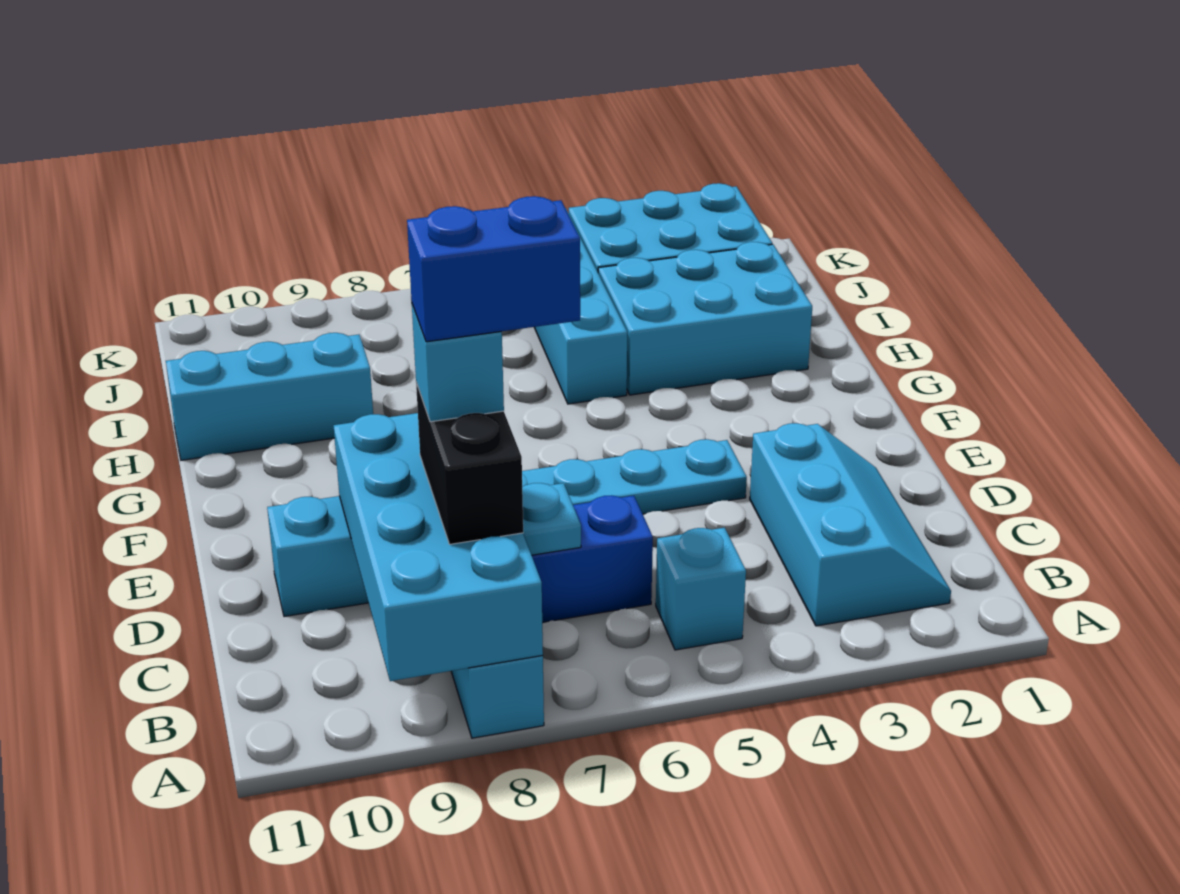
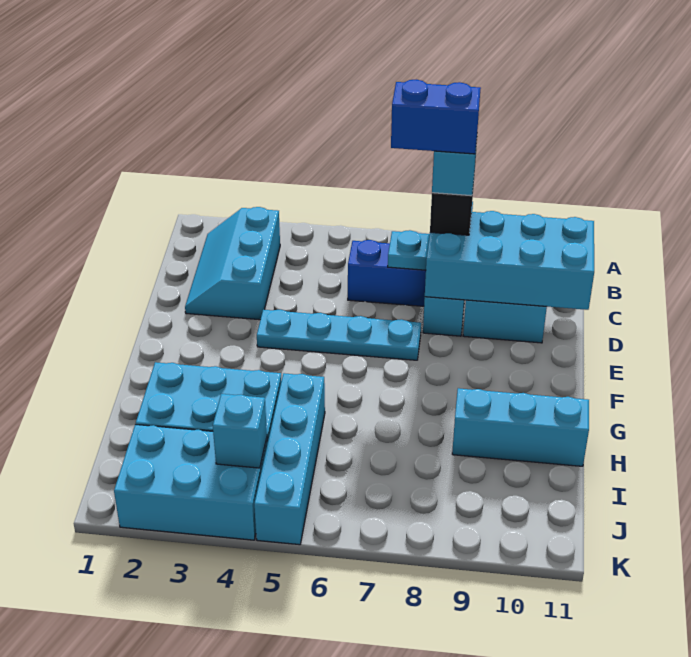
cyan brick A8:D9 level 2 -> cyan brick C8:D11 level 2
cyan brick B5 level 1 -> cyan brick J4 level 2

